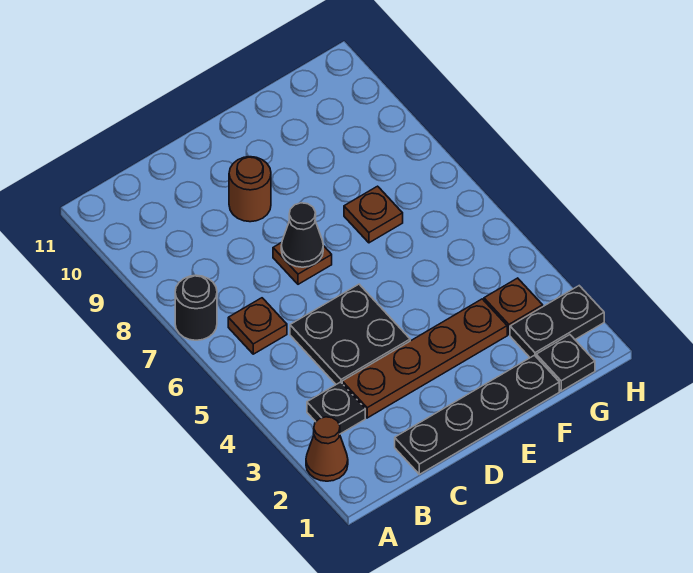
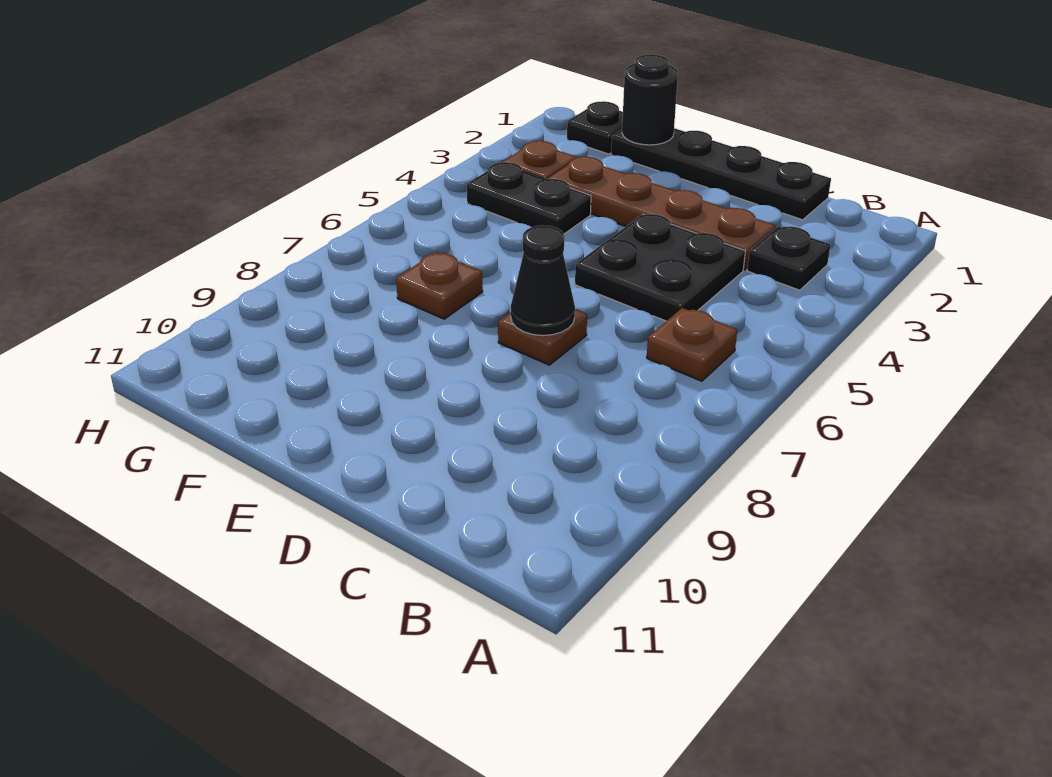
brown cone A2 level 1 -> none
black round brick A7 level 1 -> black round brick F1 level 2
brown round brick D9 level 1 -> none
black plate G2:H2 level 1 -> black plate F4:G4 level 1

